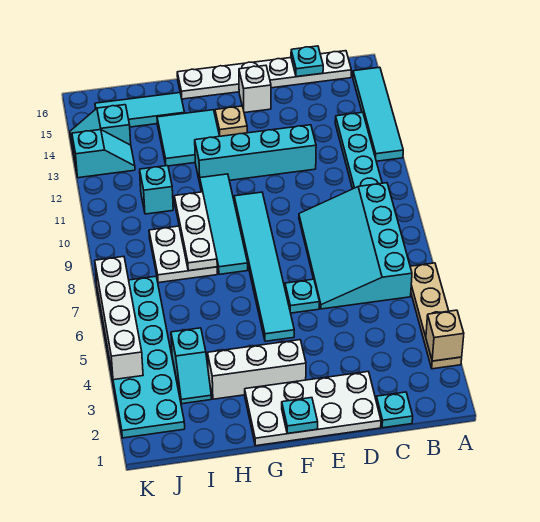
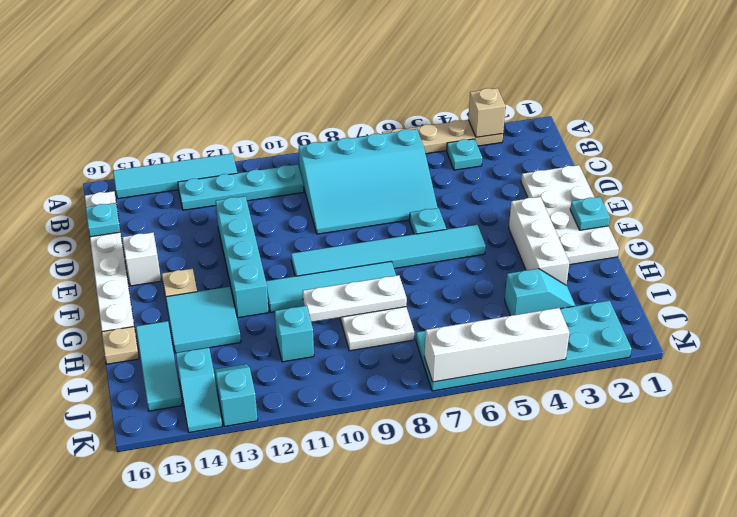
cyan plate C1 level 1 -> cyan plate B4 level 1
none -> tan plate H16 level 1

